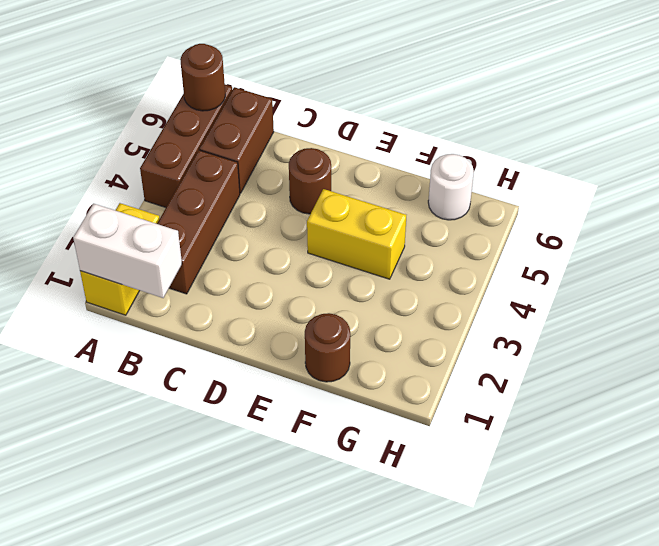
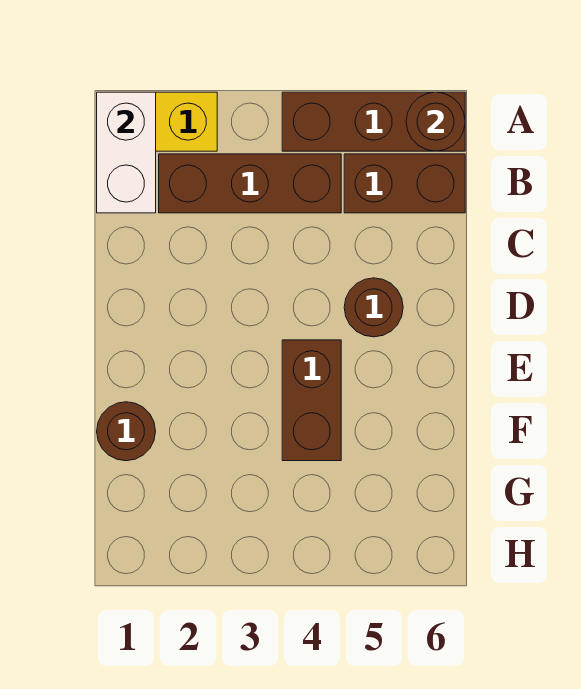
yellow brick E4:F4 level 1 -> brown brick E4:F4 level 1
white round brick G6 level 1 -> none

